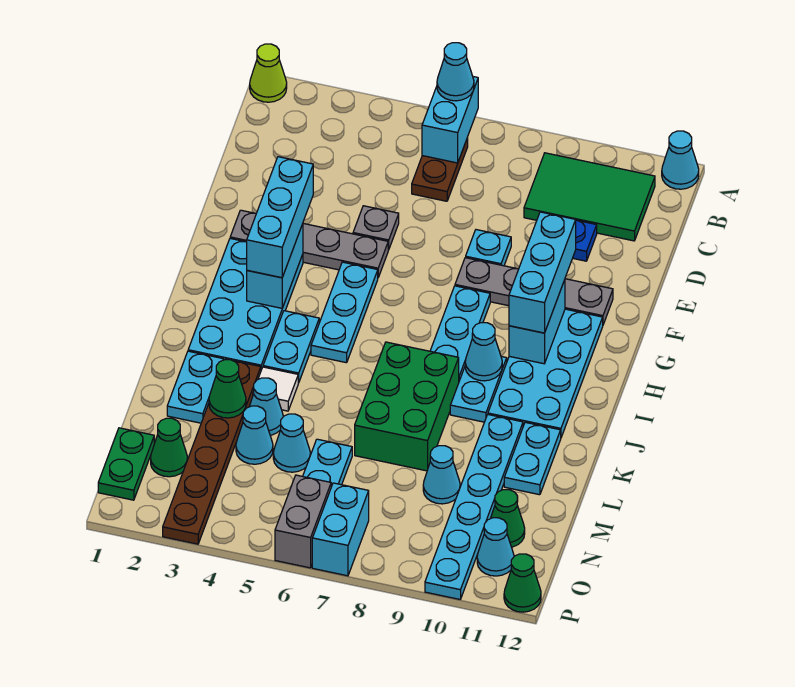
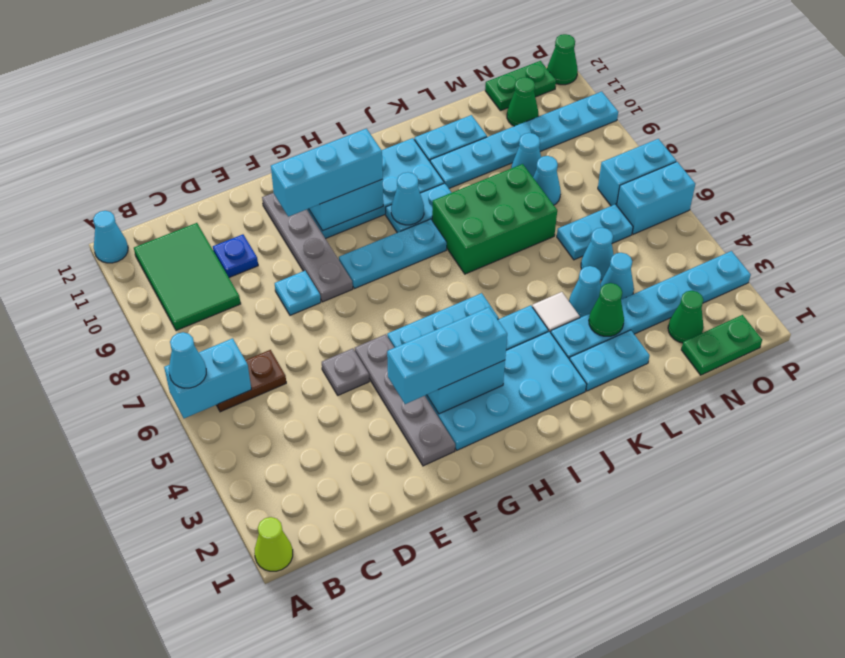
brown plate K3:P3 level 1 -> cyan plate K3:P3 level 1
none -> green plate N12:O12 level 1
grey brick O6:P6 level 1 -> cyan brick O6:P6 level 1
cyan cone O11 level 1 -> cyan cone M8 level 1

